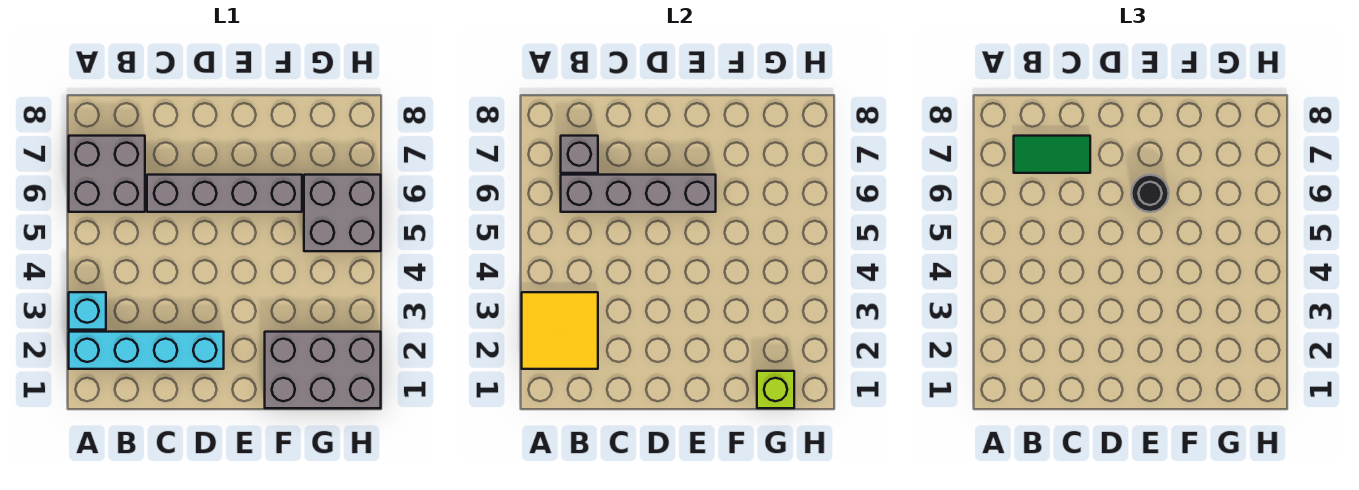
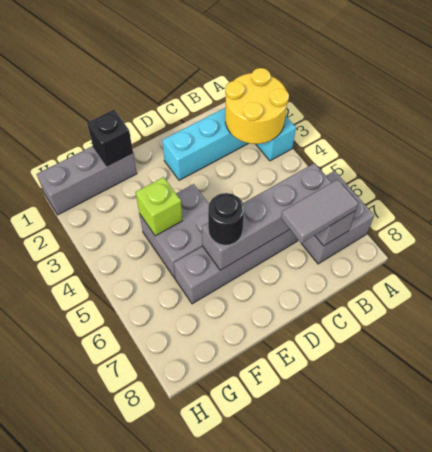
yellow tile A2:B3 level 2 -> yellow round brick A2:B3 level 2
green tile B7:C7 level 3 -> grey tile B7:C7 level 3
grey brick F1:H2 level 1 -> grey brick F1:H1 level 1
none -> black brick F1 level 2
lime brick G1 level 2 -> lime brick F4 level 2
grey brick G5:H6 level 1 -> grey brick E4:F5 level 1

